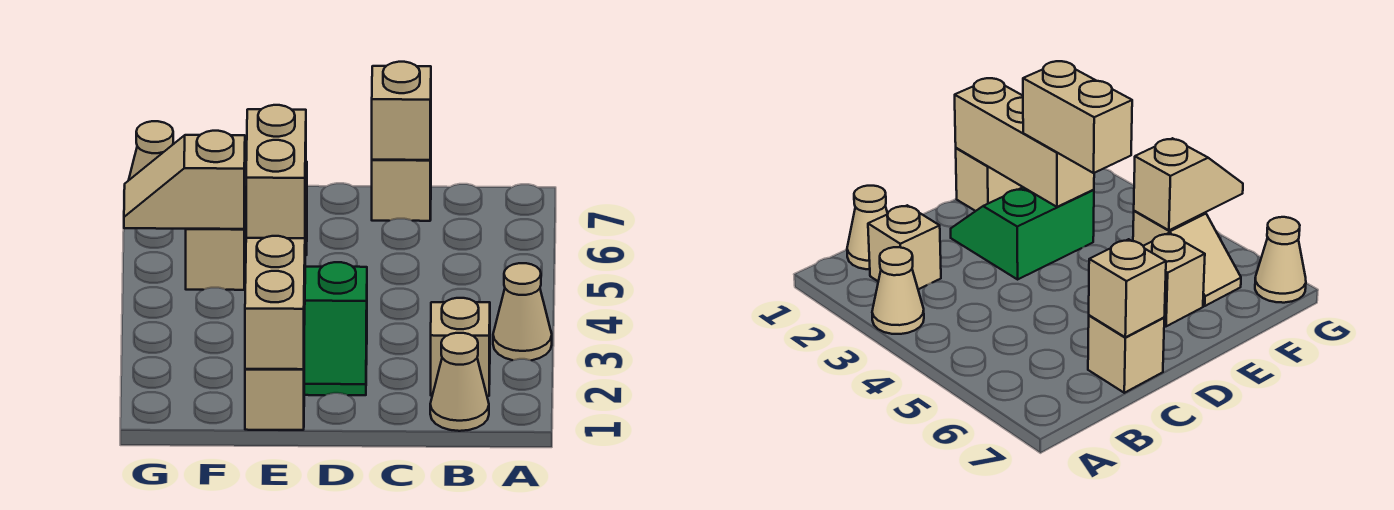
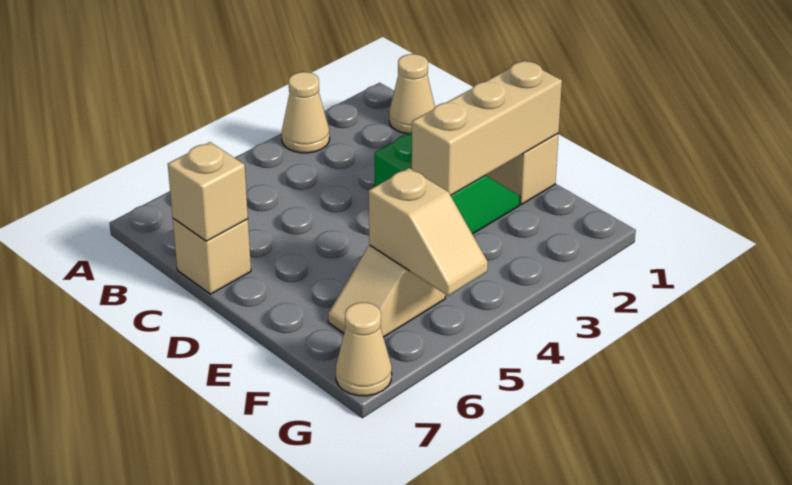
tan brick B2 level 1 -> none
tan brick E3:E4 level 3 -> none
tan brick E6 level 1 -> none

